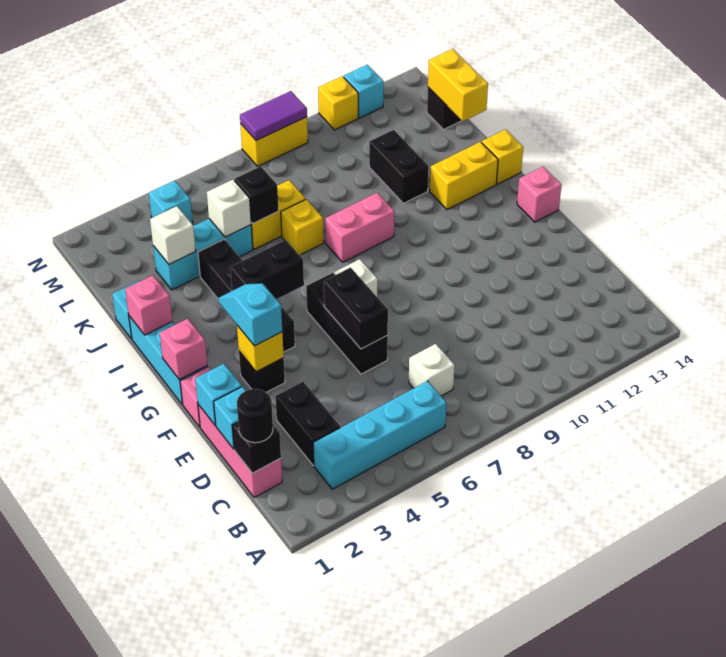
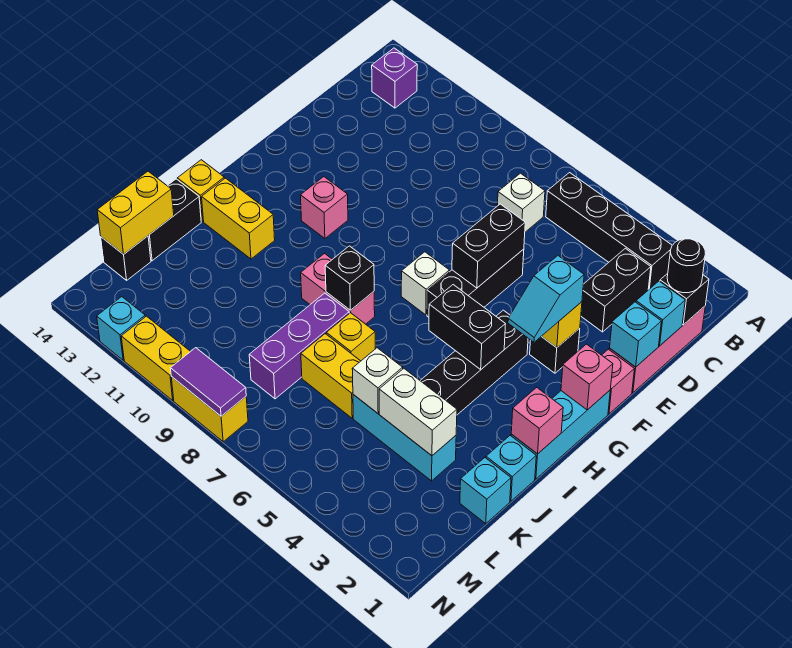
cyan brick B3:B6 level 1 -> black brick B3:B6 level 1
none -> purple brick B13 level 1
pink brick G14 level 1 -> pink brick G11 level 1
none -> purple brick J8:L8 level 1
black brick J11:K11 level 1 -> black brick J14:K14 level 1
white brick K3 level 2 -> white brick K3:K4 level 2
black brick K6 level 2 -> black brick I8 level 2
cyan brick M4 level 1 -> cyan brick K1 level 1
yellow brick N11 level 1 -> yellow brick N10:N11 level 1

